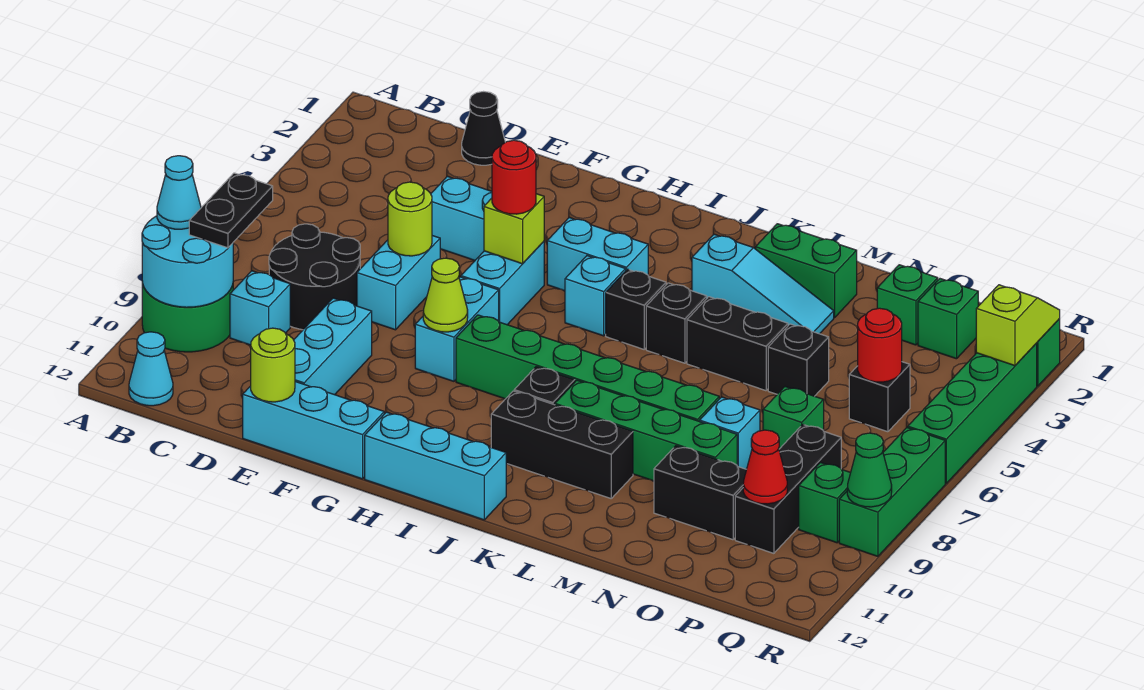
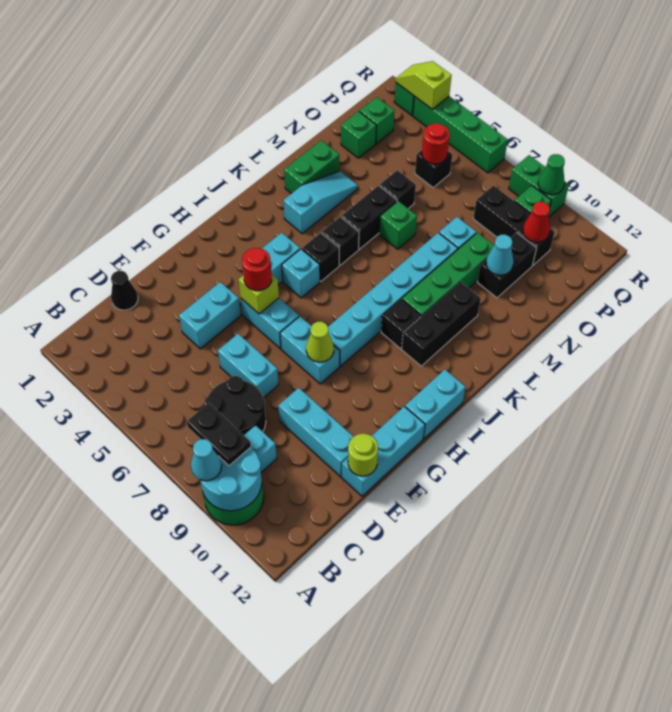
cyan cone B12 level 1 -> cyan cone N10 level 2
lime round brick E6 level 2 -> none
green brick H8:M8 level 1 -> cyan brick H8:M8 level 1
cyan brick H12:J12 level 1 -> cyan brick H12:I12 level 1
green brick O7 level 1 -> green brick M6 level 1
green brick R7:R9 level 1 -> green brick R8:R9 level 1

